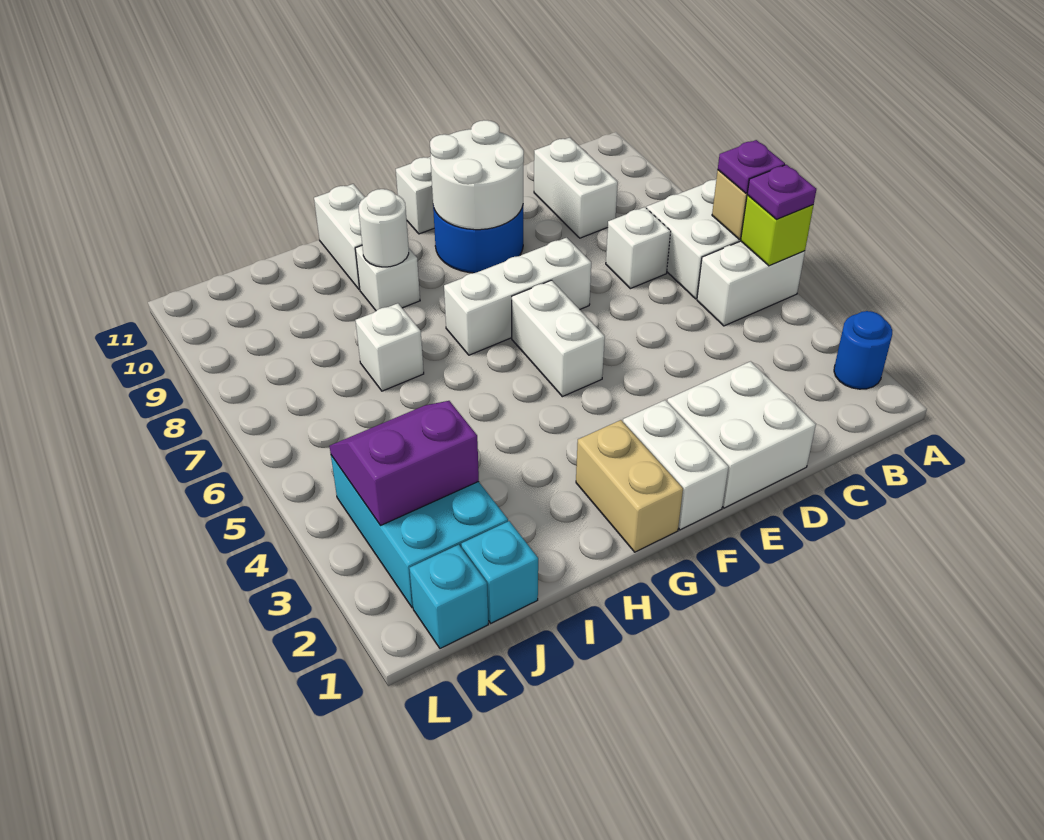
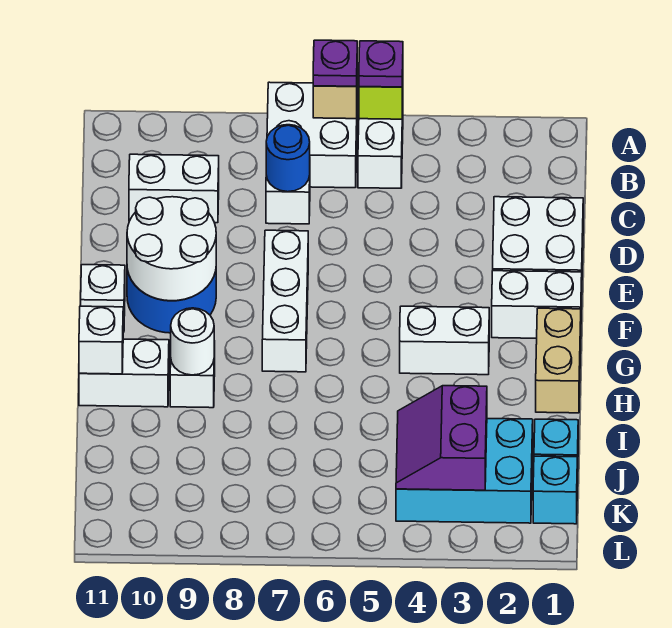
blue round brick A2 level 1 -> blue round brick C7 level 2
white brick F5:F6 level 1 -> white brick G3:G4 level 1
tan brick G1:G2 level 1 -> tan brick G1:H1 level 1
white brick I7 level 1 -> white brick H11 level 2

